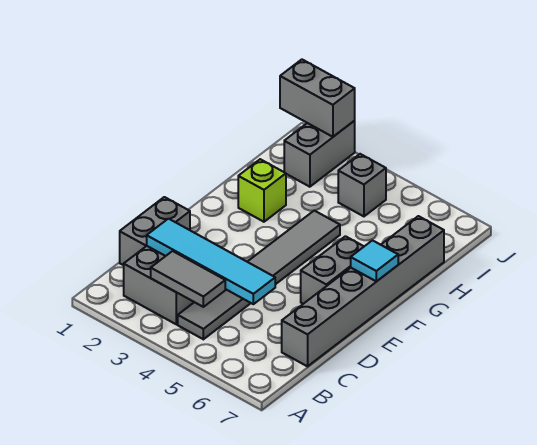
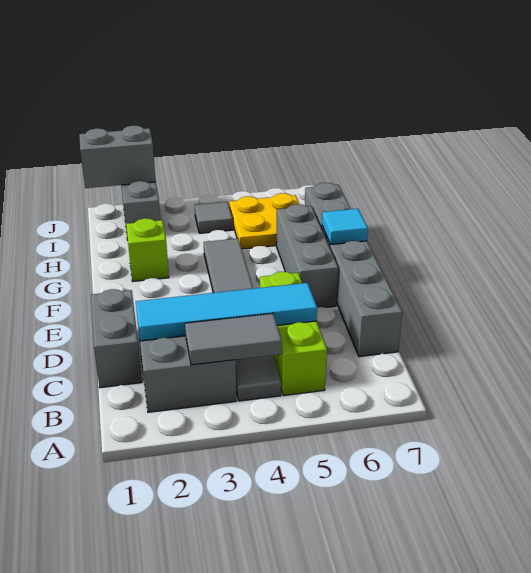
none -> lime brick B5:D5 level 1
grey brick E6:F6 level 1 -> grey brick E6:G6 level 1
none -> yellow plate H5:I6 level 1
grey brick I4 level 1 -> grey tile I4 level 1

